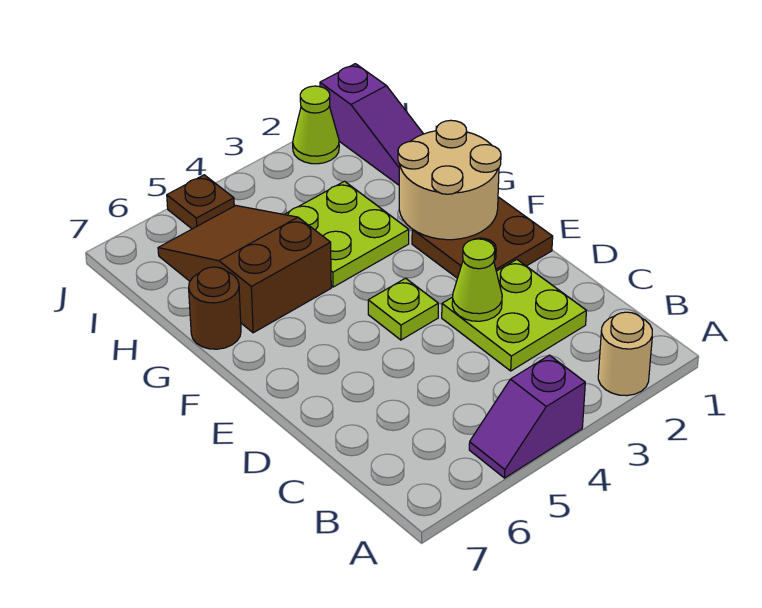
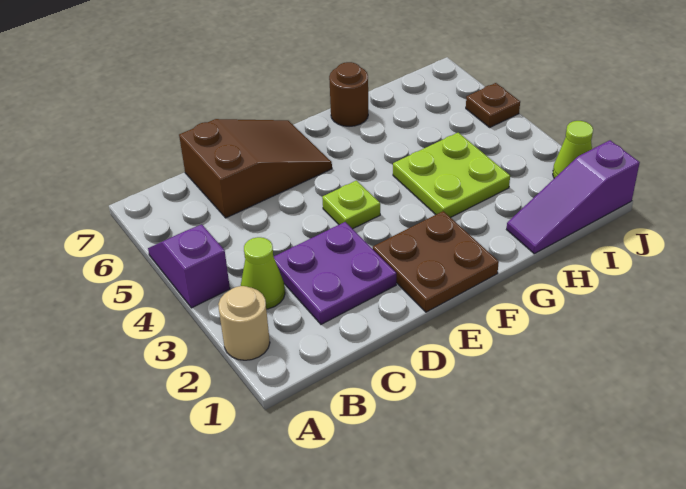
lime plate C2:D3 level 1 -> purple plate C2:D3 level 1
lime cone D3 level 2 -> lime cone B3 level 1
tan round brick F1:G2 level 2 -> none
brown slope G5:I6 level 1 top G -> brown slope C6:E7 level 1 top C

